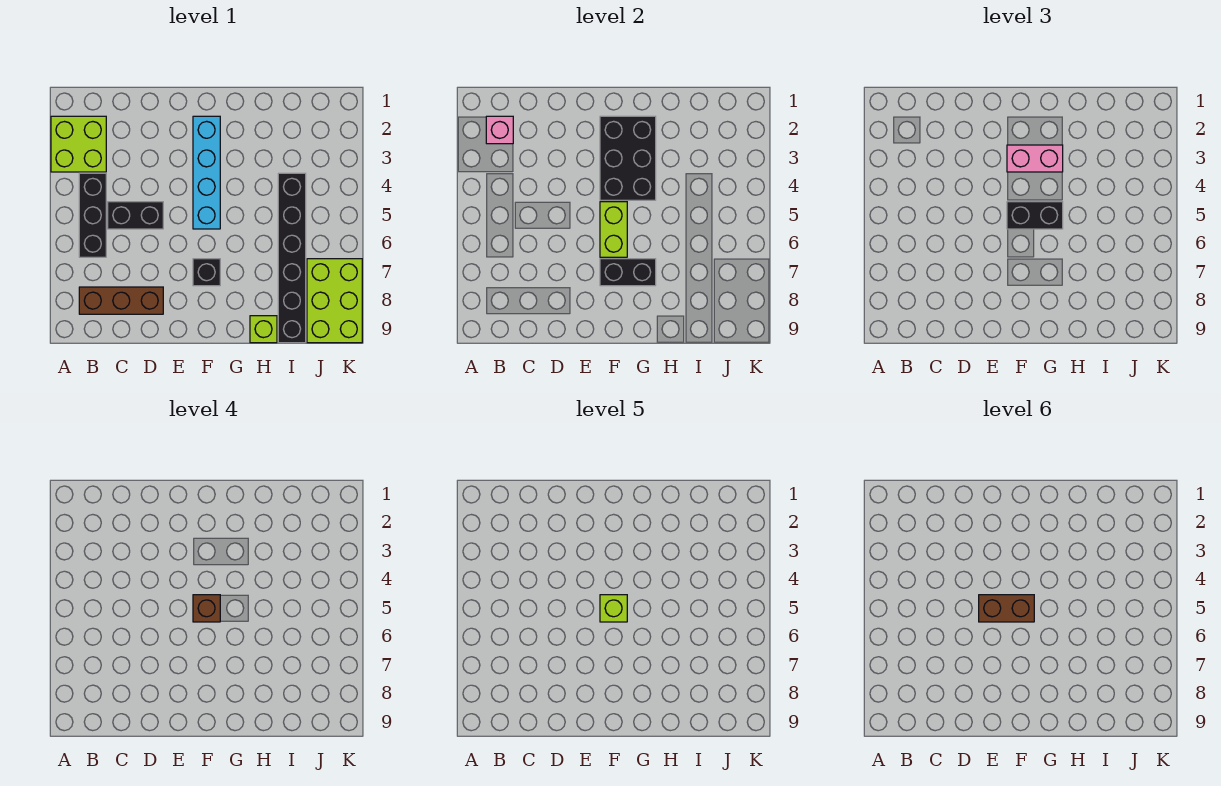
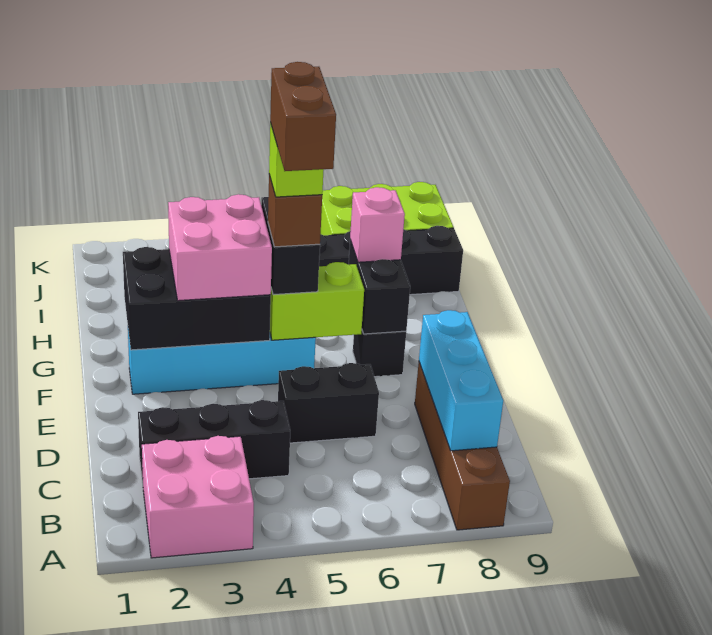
lime brick A2:B3 level 1 -> pink brick A2:B3 level 1
pink brick B2 level 2 -> pink brick G7 level 3
black brick B4:B6 level 1 -> black brick C2:C4 level 1
brown brick B8:D8 level 1 -> brown brick A8:D8 level 1
none -> cyan brick B8:D8 level 2
black brick C5:D5 level 1 -> black brick D5:D6 level 1
pink brick F3:G3 level 3 -> pink brick F3:G4 level 3
lime brick H9 level 1 -> none

